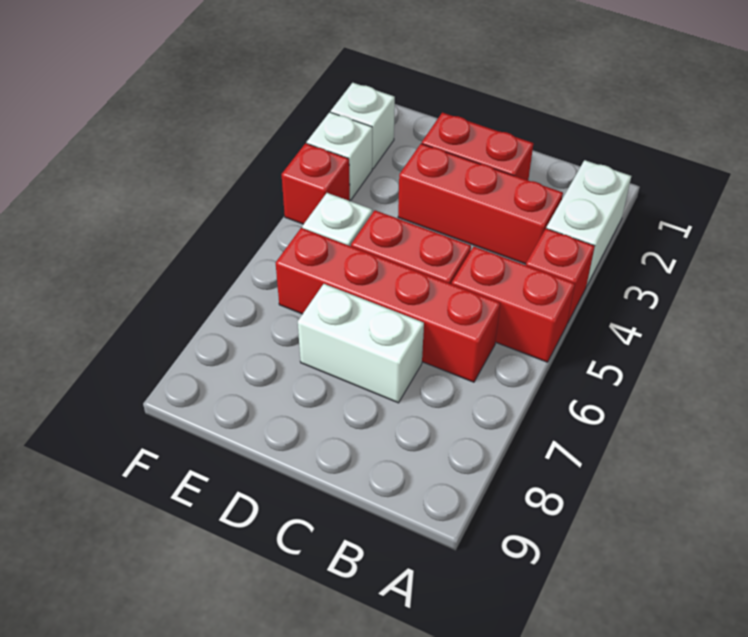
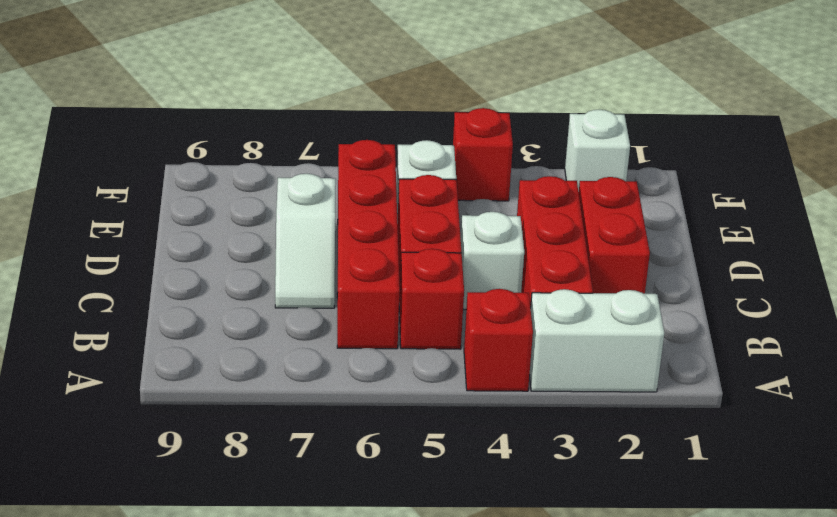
red brick A5:B5 level 1 -> red brick B5 level 1
white brick C7:D7 level 1 -> white slope C7:D7 level 1 top D
white brick F3 level 1 -> white brick C4 level 1

